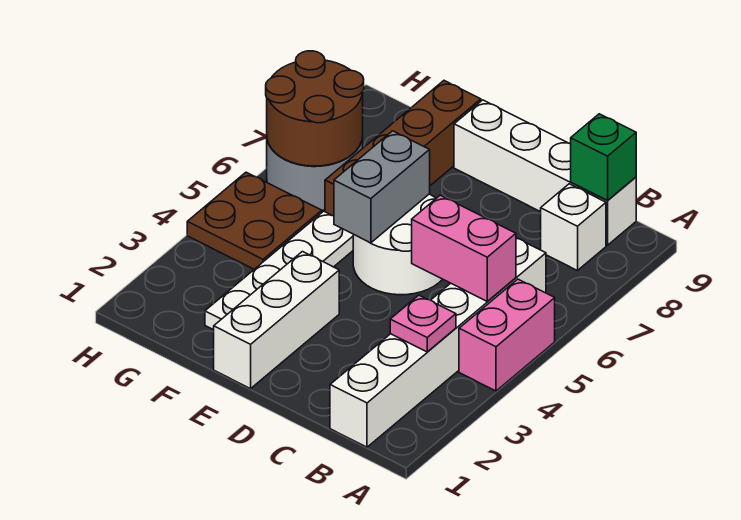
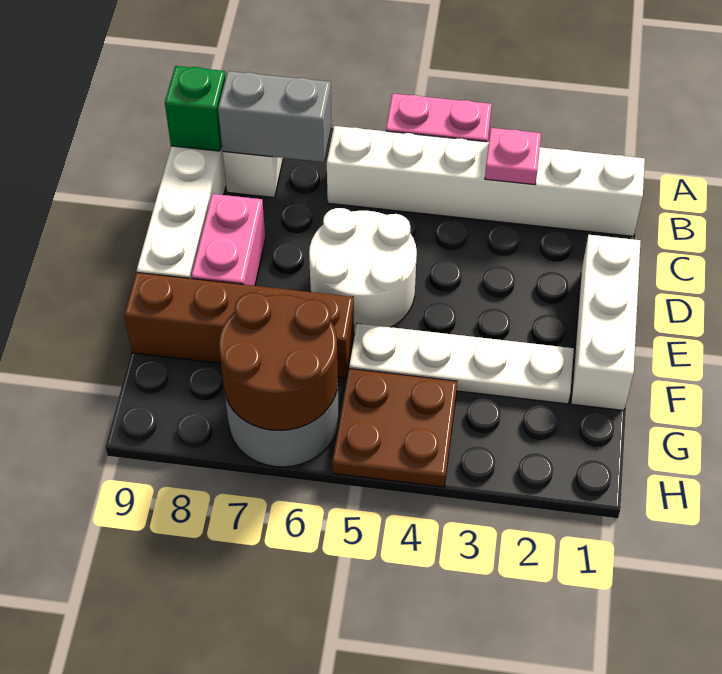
pink brick B5:C5 level 2 -> pink brick D8:E8 level 1
white brick E1:E3 level 1 -> white brick D1:F1 level 1
grey brick E5:E6 level 2 -> grey brick B7:B8 level 2

